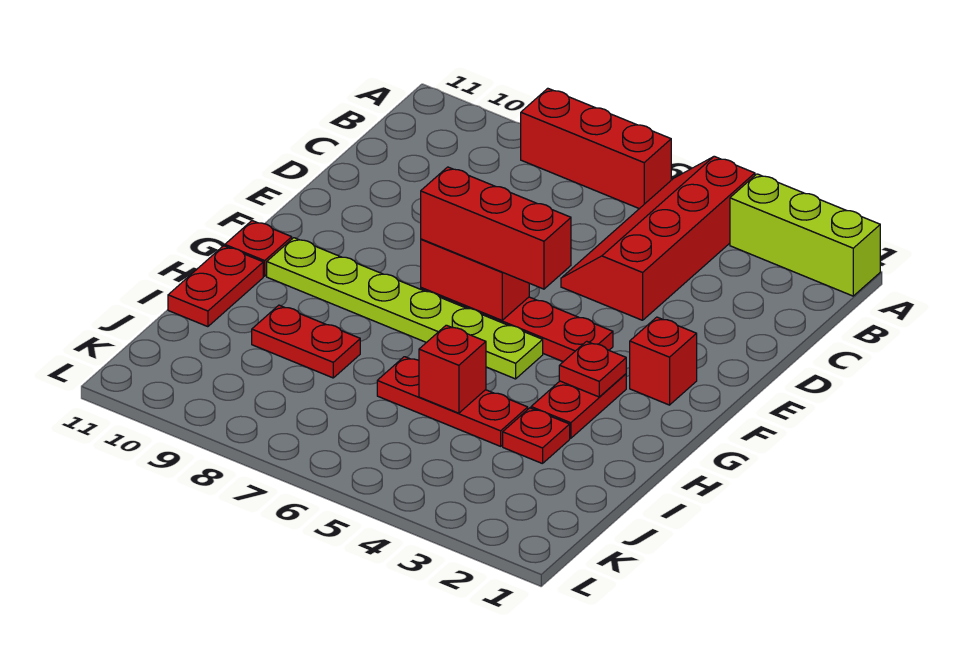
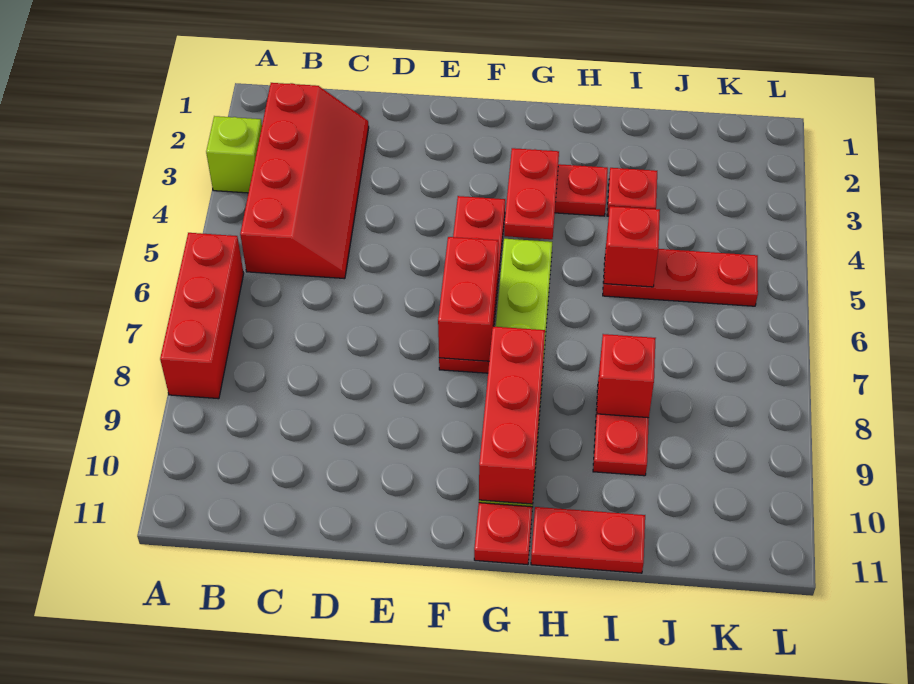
lime brick A1:A3 level 1 -> lime brick A3 level 1
red slope A4:D5 level 1 top 4 -> red slope B2:C5 level 1 top B
red brick F2 level 1 -> red brick I8 level 2
red brick F5:F7 level 3 -> red brick G8:G10 level 2
red plate G3 level 2 -> red plate G3:G4 level 2
red plate I4:I6 level 1 -> red plate I5:K5 level 1

